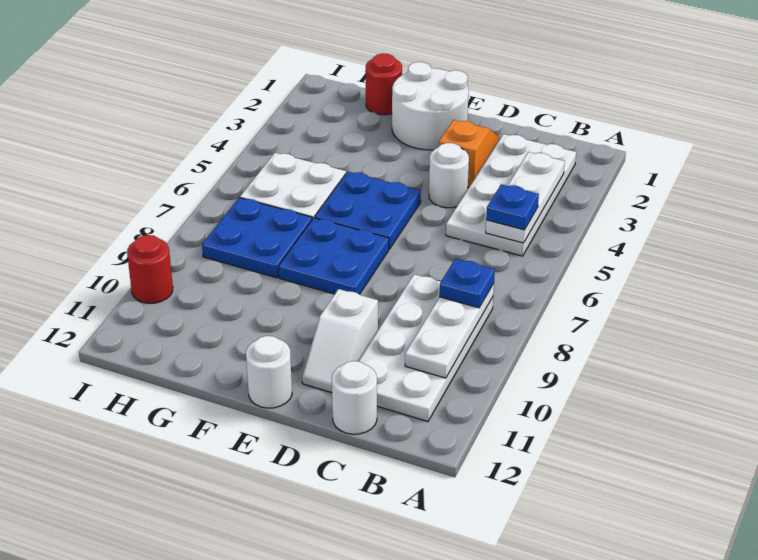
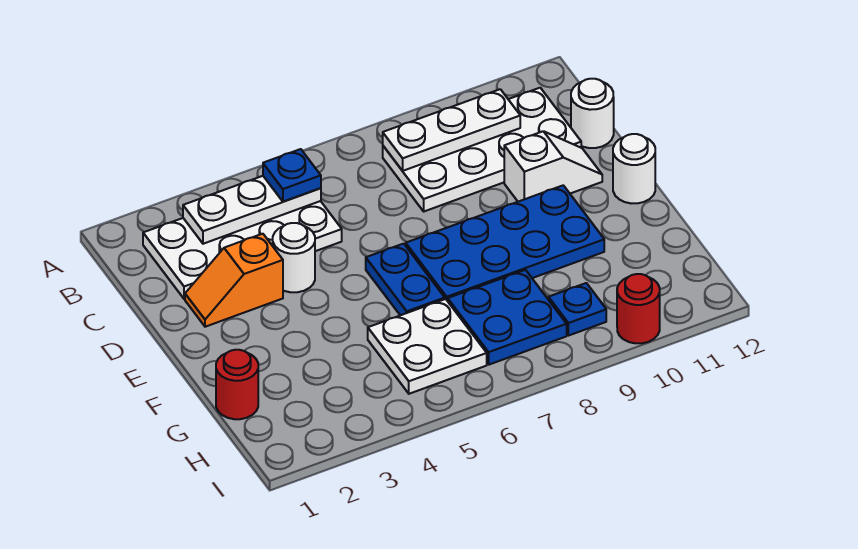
blue plate B8 level 3 -> blue plate H9 level 1
white round brick E1:F2 level 1 -> none
blue plate E5:F6 level 1 -> blue plate E6:F6 level 1
blue plate E7:F8 level 1 -> blue plate E7:F10 level 1

